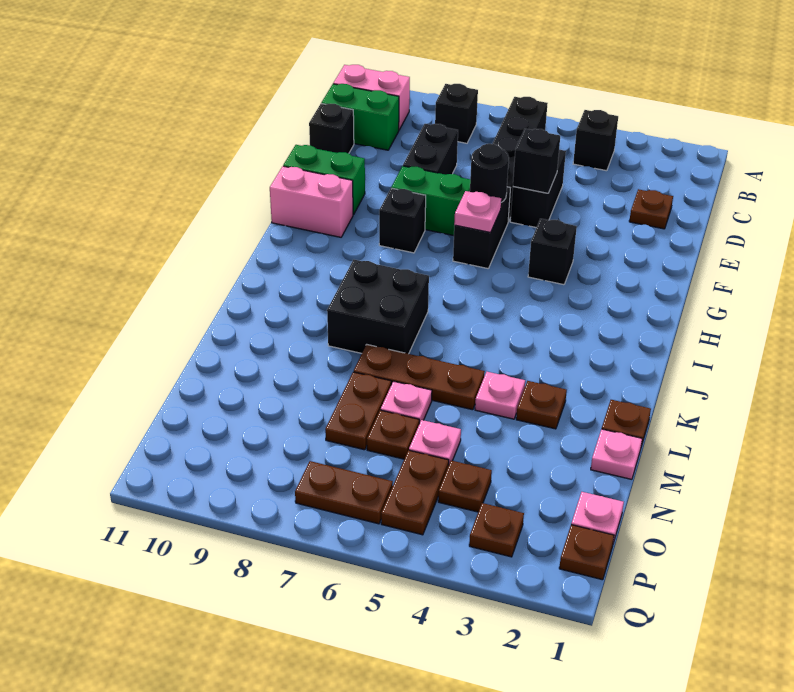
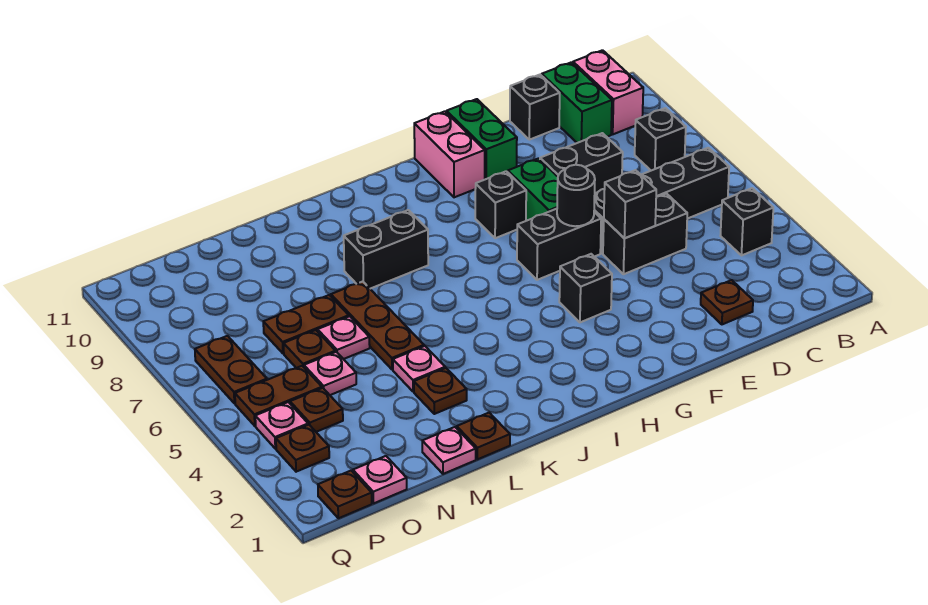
pink plate G6 level 2 -> pink plate P4 level 1
black brick J7:K8 level 1 -> black brick J8:K8 level 1

